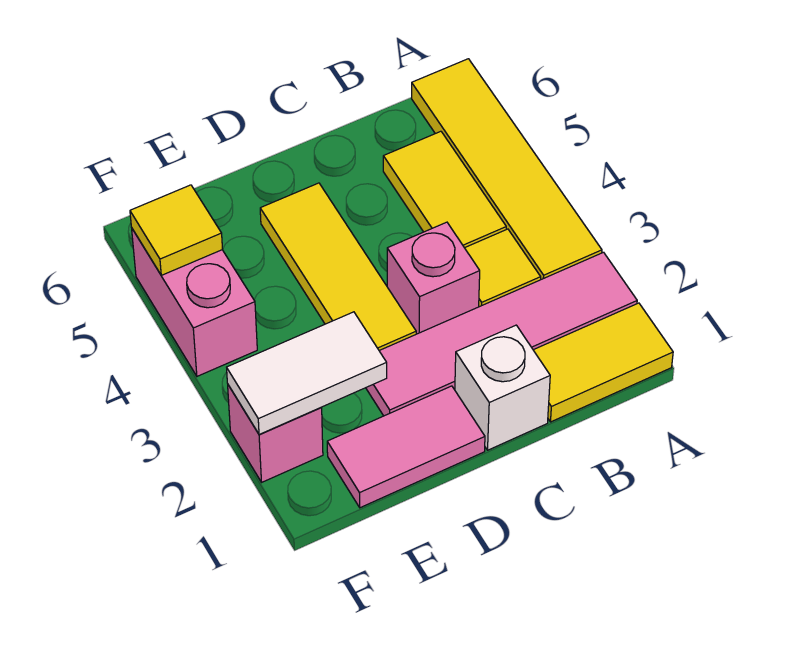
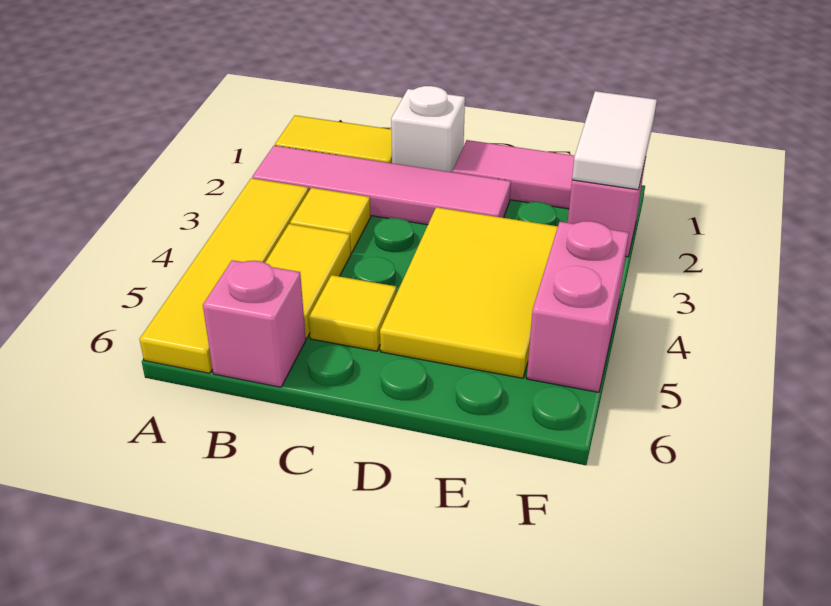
pink brick C3 level 1 -> pink brick B6 level 1
yellow tile D3:D5 level 1 -> yellow tile D3:E5 level 1
white tile E2:F2 level 2 -> white tile F1:F2 level 2
yellow tile F5 level 2 -> yellow tile C5 level 1

